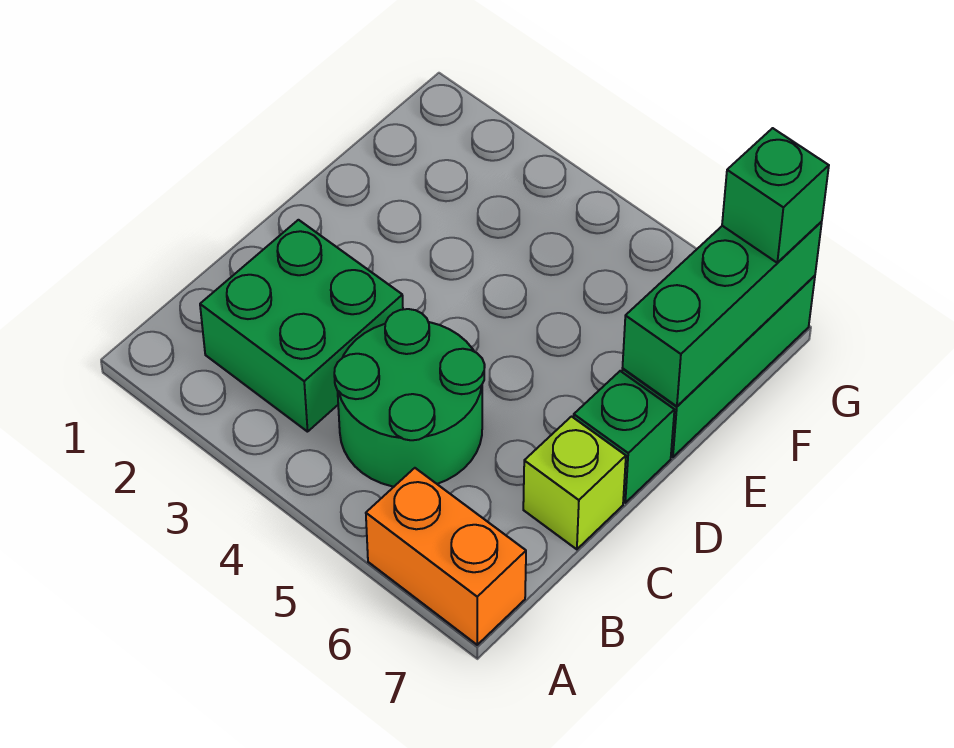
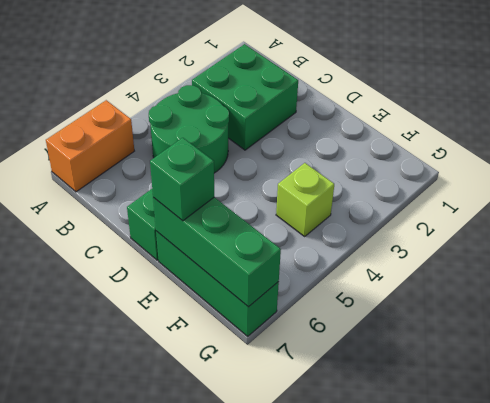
lime brick C7 level 1 -> lime brick F4 level 1
green brick G7 level 3 -> green brick E7 level 3

